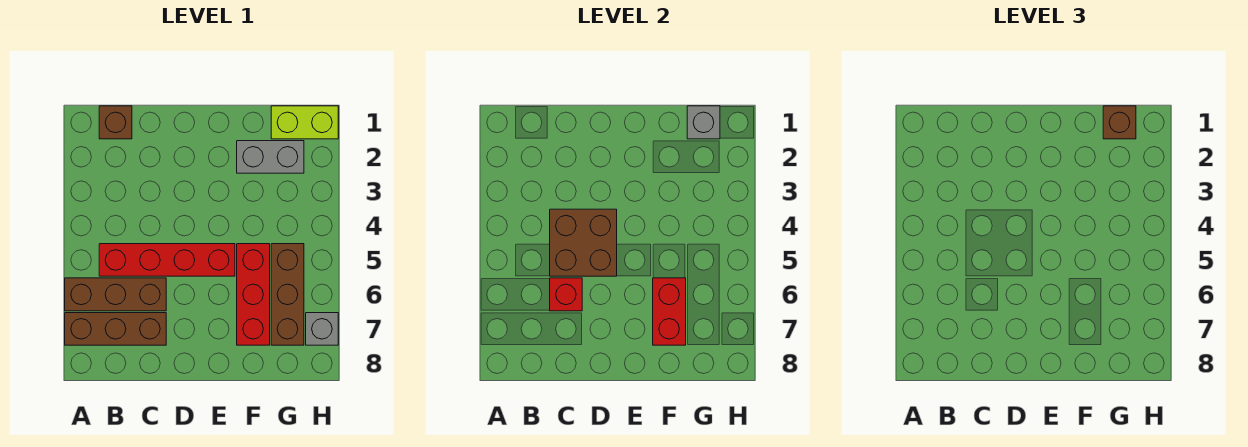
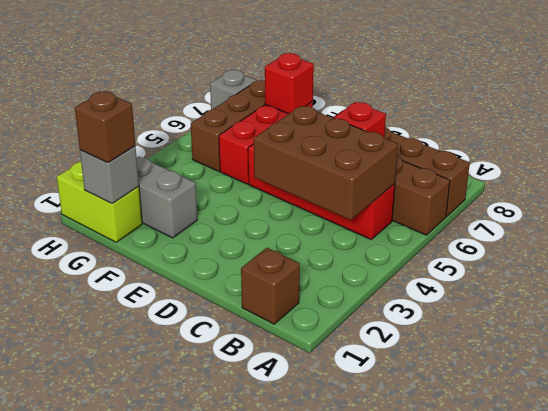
brown brick C4:D5 level 2 -> brown brick B4:D5 level 2
red brick F6:F7 level 2 -> red brick F7 level 2

